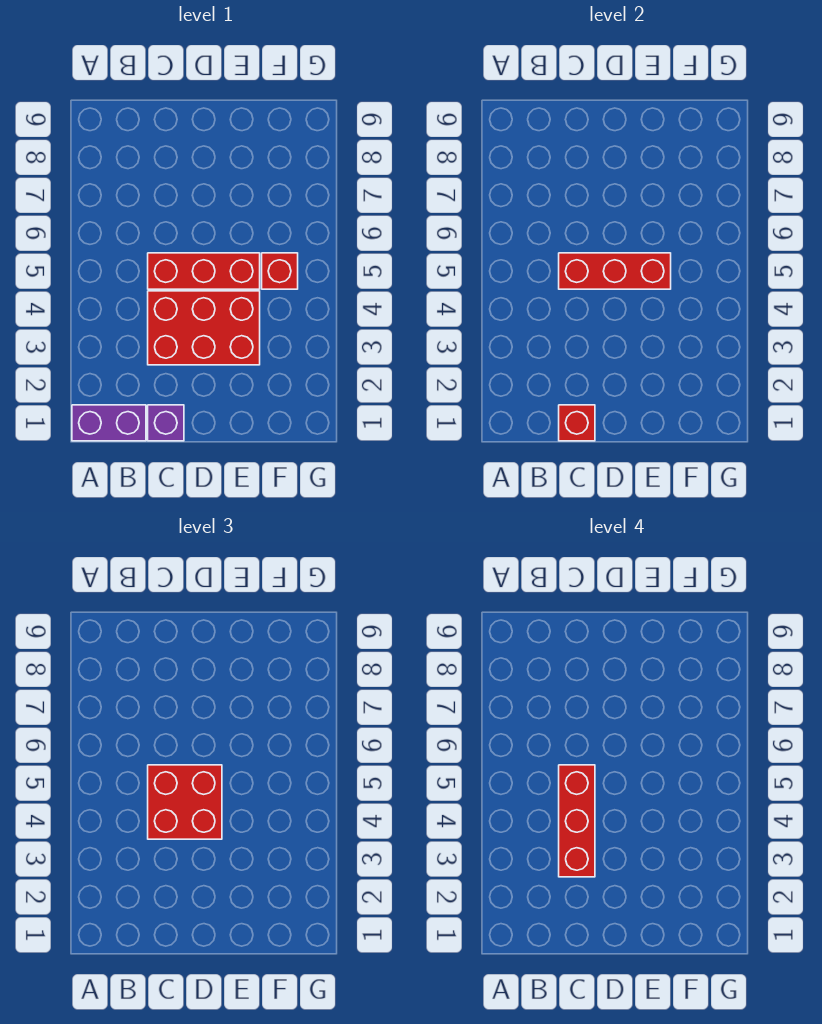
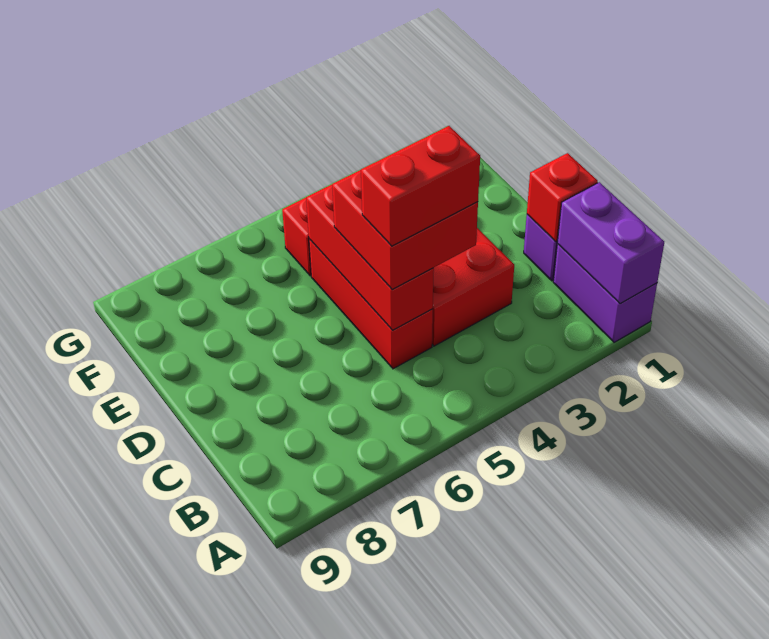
none -> purple brick A1:B1 level 2
red brick C3:C5 level 4 -> red brick C4:C5 level 4

